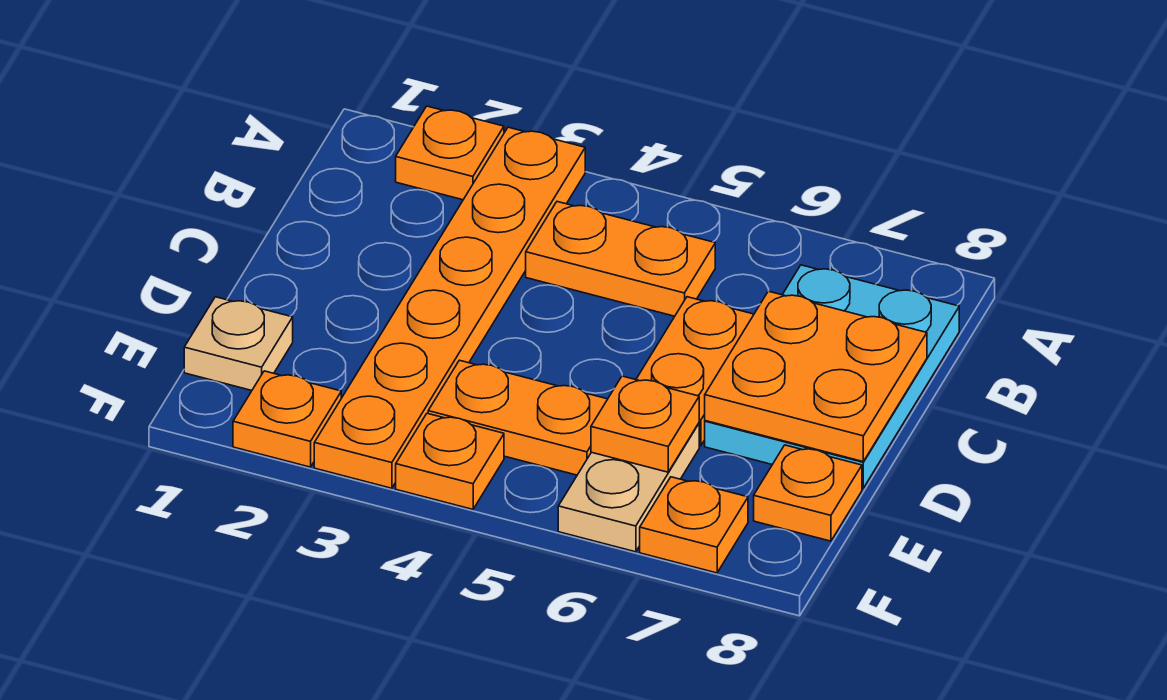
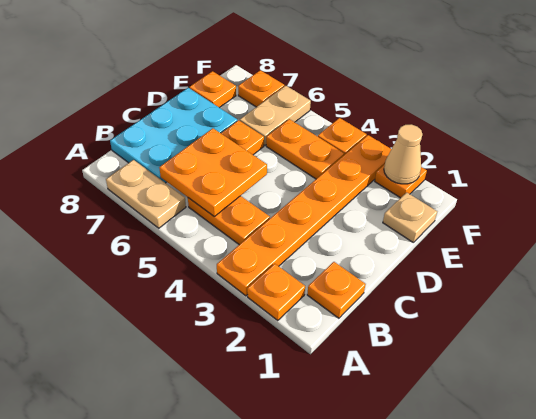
none -> tan plate A6:A7 level 1
orange plate C7:D8 level 2 -> orange plate B5:C6 level 2
orange plate E6 level 2 -> orange plate B1 level 1
none -> tan cone F2 level 2

